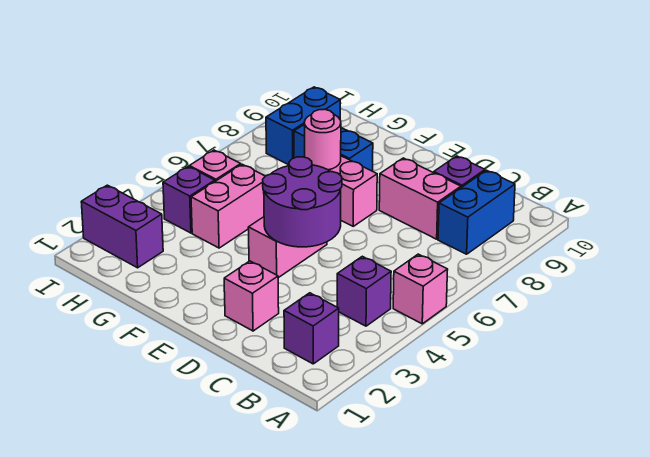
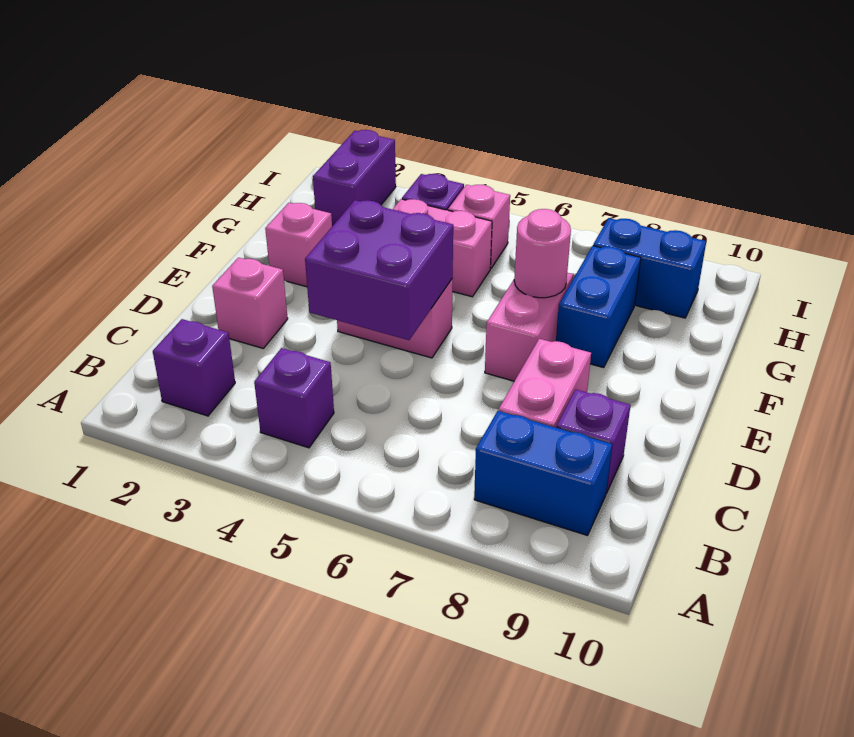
pink brick A5 level 1 -> pink brick F2 level 1
purple round brick D4:E5 level 2 -> purple brick D4:E5 level 2

